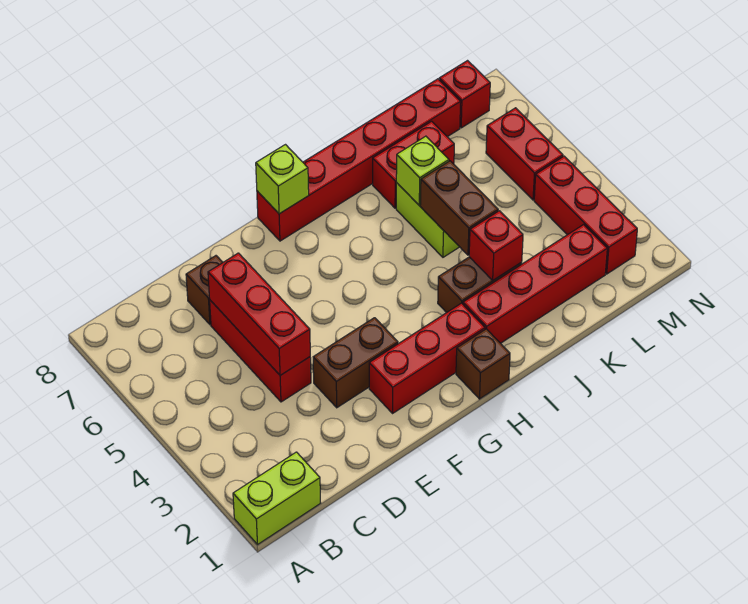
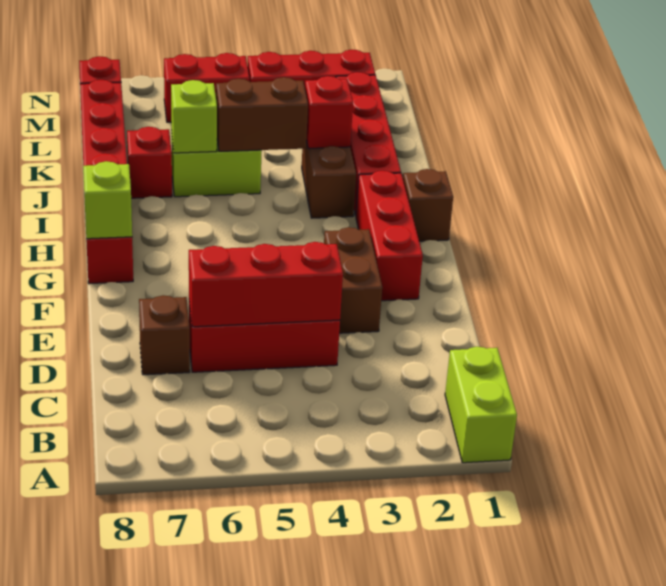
red brick J7:K7 level 1 -> red brick J7 level 1

